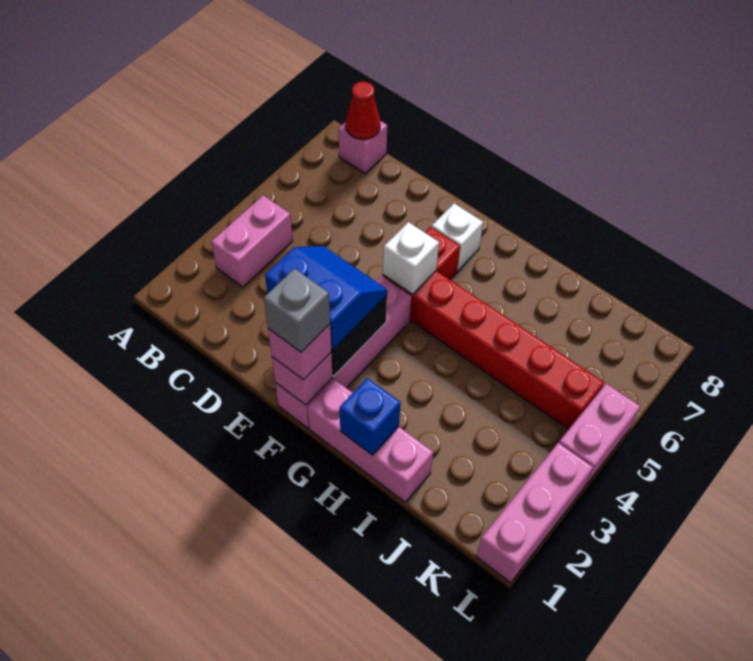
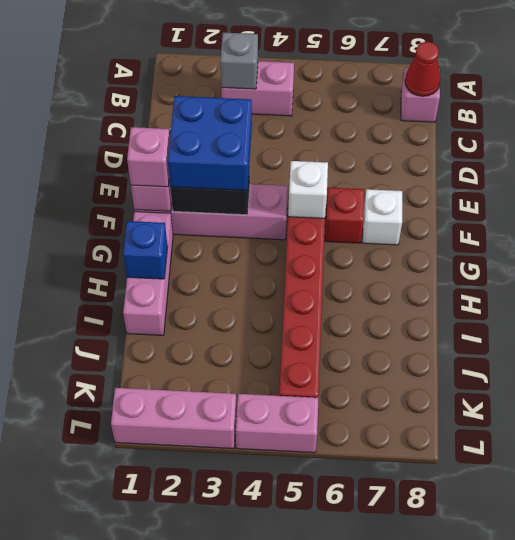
blue slope E2:F3 level 3 top 2 -> blue brick E2:F3 level 3
grey brick F1 level 4 -> grey brick B3 level 2

